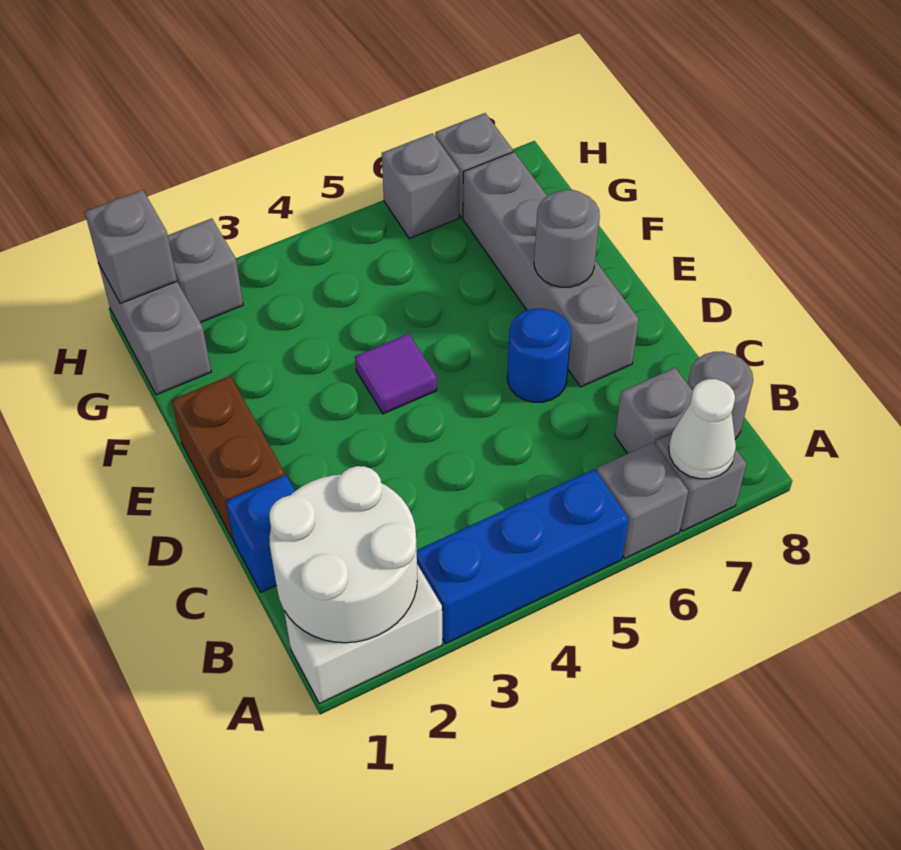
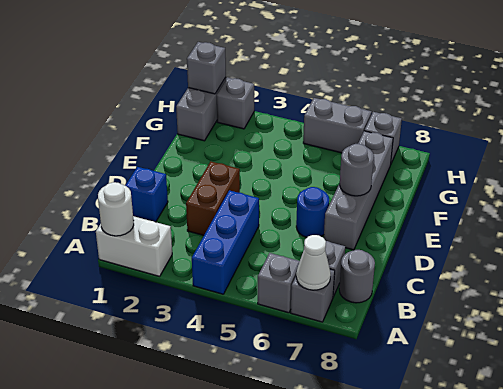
white round brick A1:B2 level 2 -> white round brick A1 level 2
blue brick A3:A5 level 1 -> blue brick A4:C4 level 1
brown brick D1:E1 level 1 -> brown brick C3:D3 level 1
purple tile E4 level 1 -> none
grey brick H6 level 1 -> grey brick H5:H6 level 1

